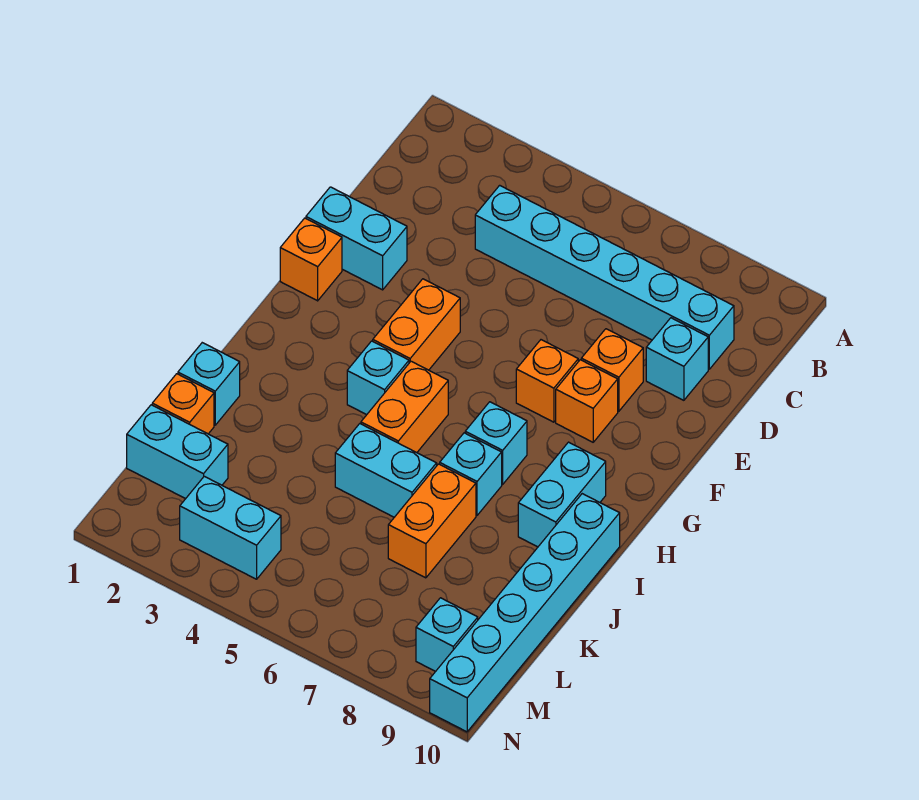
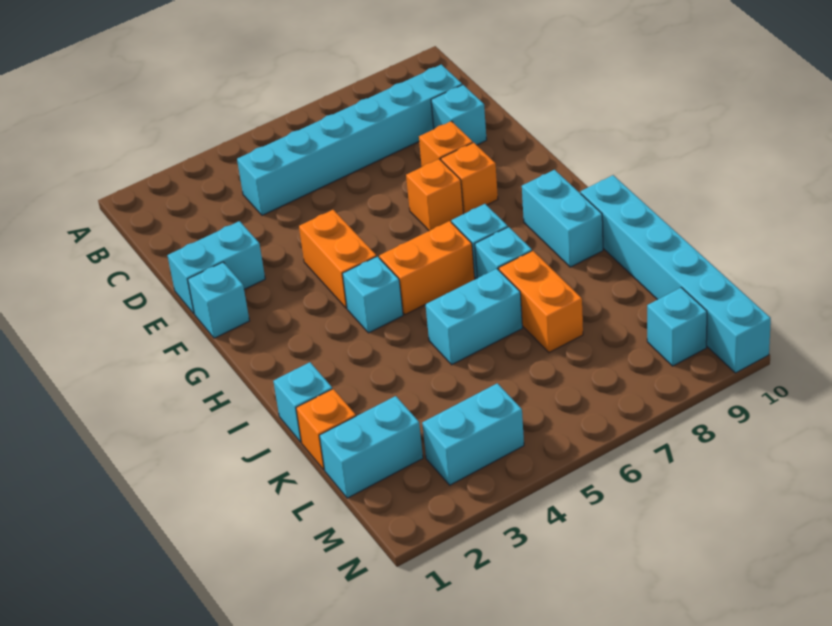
orange brick F1 level 1 -> cyan brick F1 level 1
orange brick H5:I5 level 1 -> orange brick H5:H6 level 1

